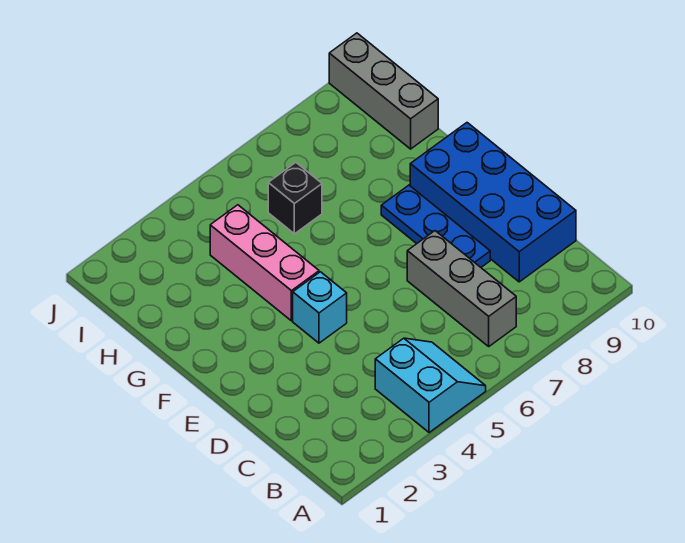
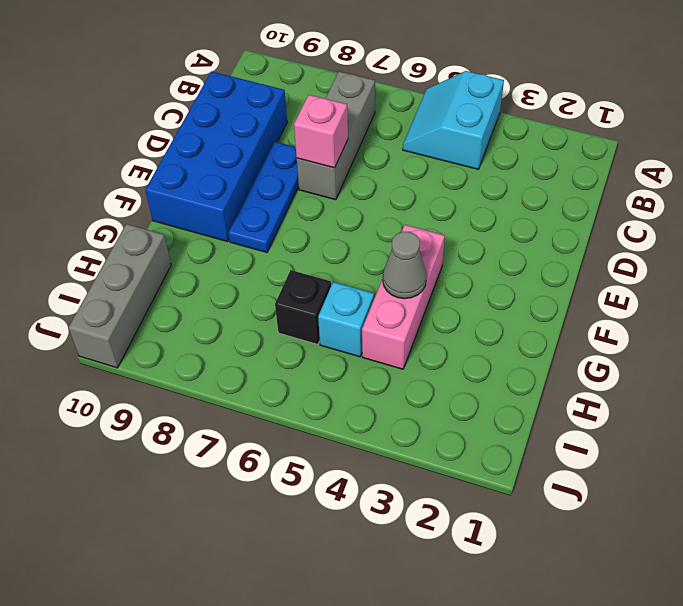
none -> pink brick D7 level 2
cyan brick E4 level 1 -> cyan brick H5 level 1
none -> grey cone G4 level 2

